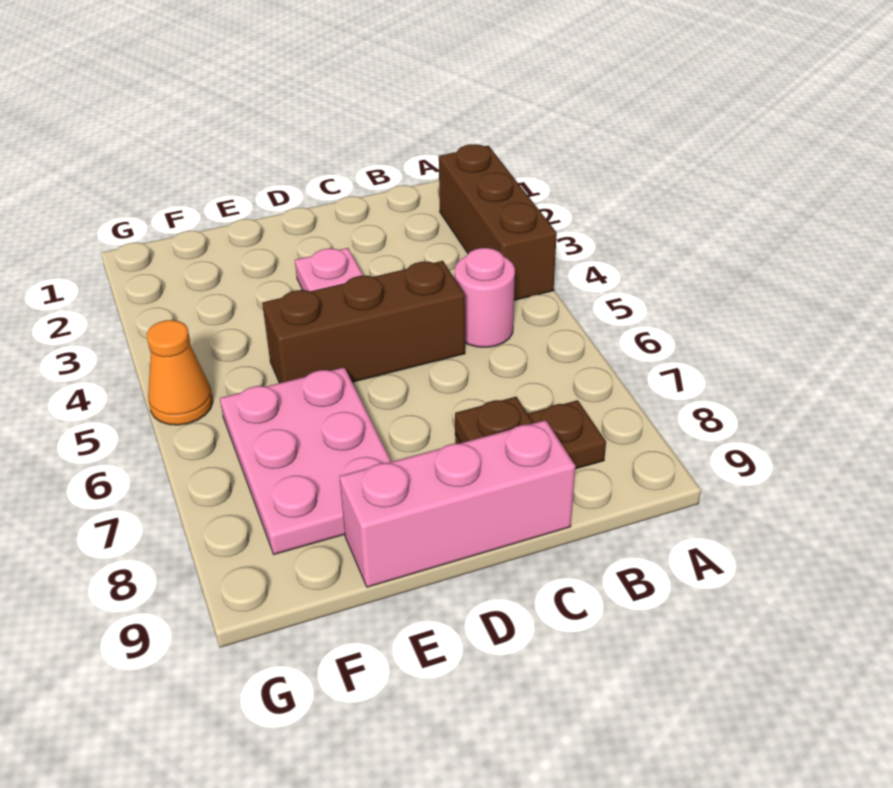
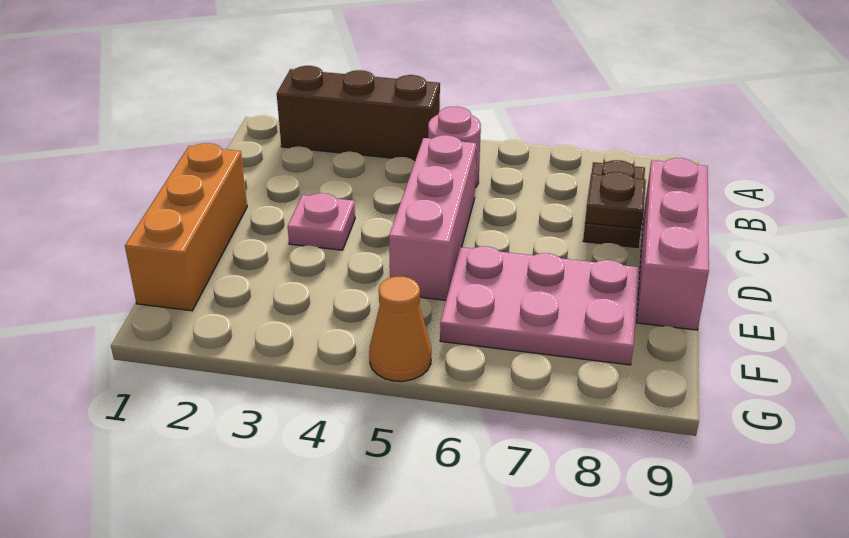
brown brick C5:E5 level 1 -> pink brick C5:E5 level 1
none -> orange brick D1:F1 level 1

